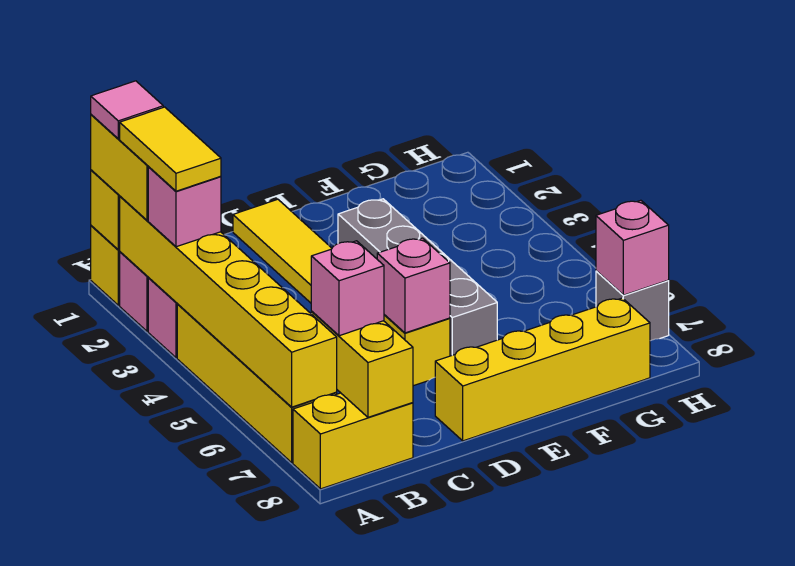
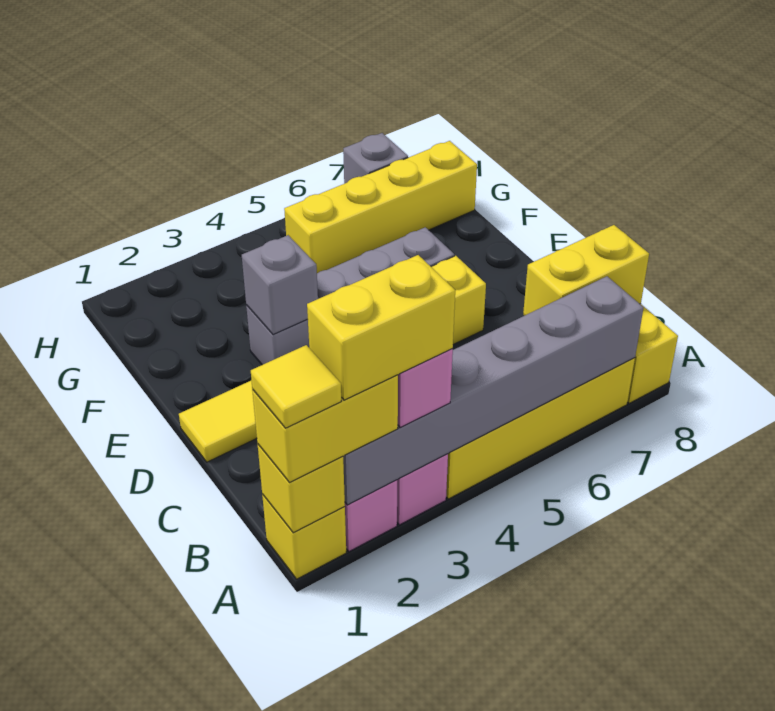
pink tile A1 level 4 -> yellow tile A1 level 4
yellow brick A2:A7 level 2 -> grey brick A2:A7 level 2
yellow tile A2:A3 level 4 -> yellow brick A2:A3 level 4
pink brick B7 level 3 -> none
pink brick D6 level 2 -> none
yellow brick D8:G8 level 1 -> yellow brick G5:G8 level 1
none -> grey brick E3 level 2
pink brick H7 level 2 -> none

